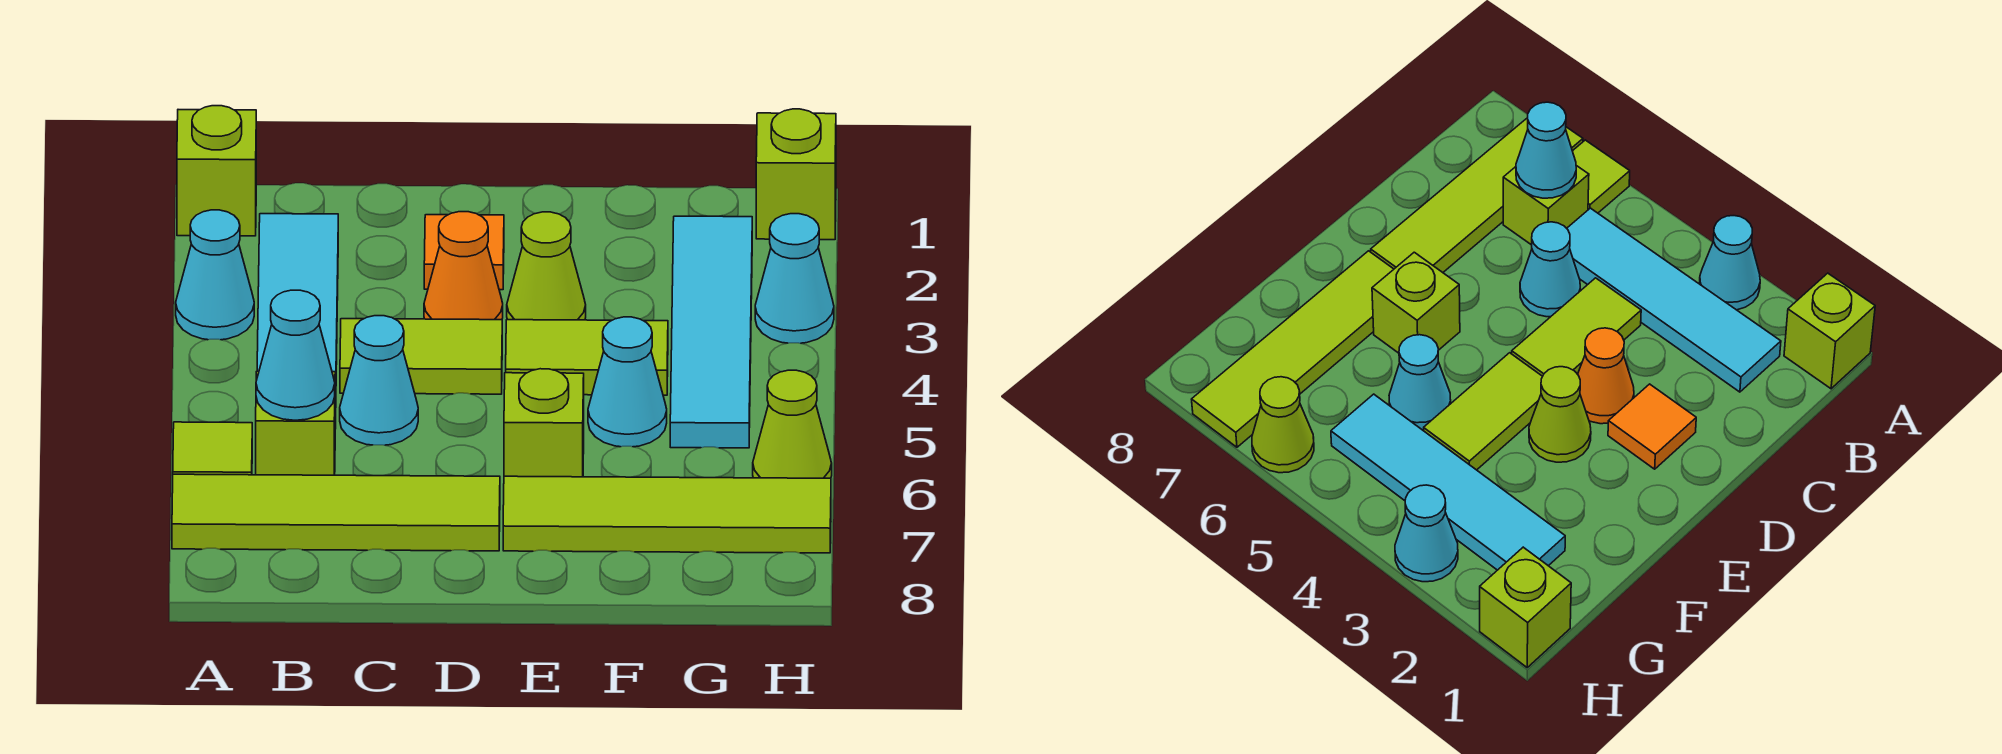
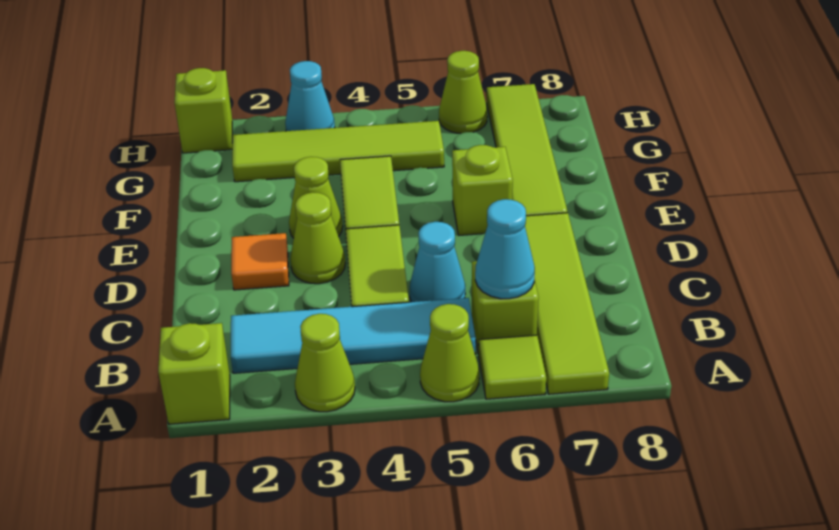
cyan cone A3 level 1 -> lime cone A3 level 1
none -> lime cone A5 level 1
orange cone D3 level 1 -> lime cone D3 level 1
cyan cone F5 level 1 -> none
cyan tile G2:G5 level 1 -> lime tile G2:G5 level 1

